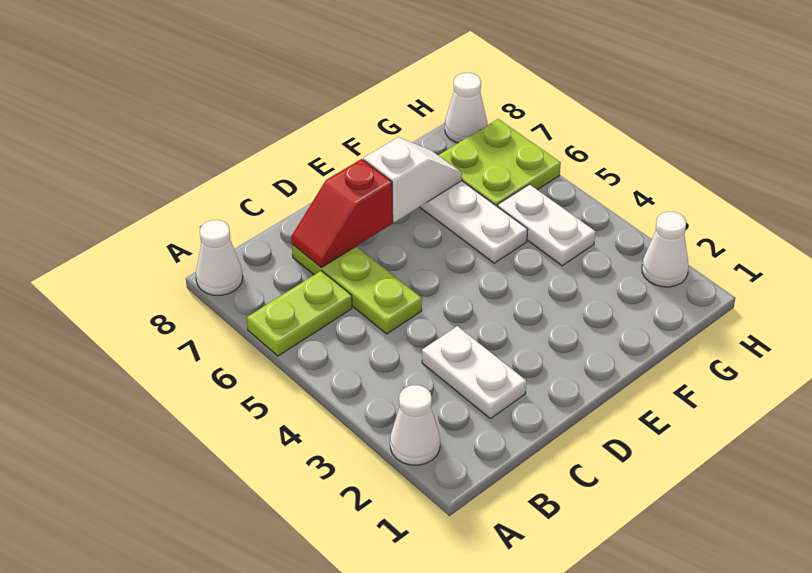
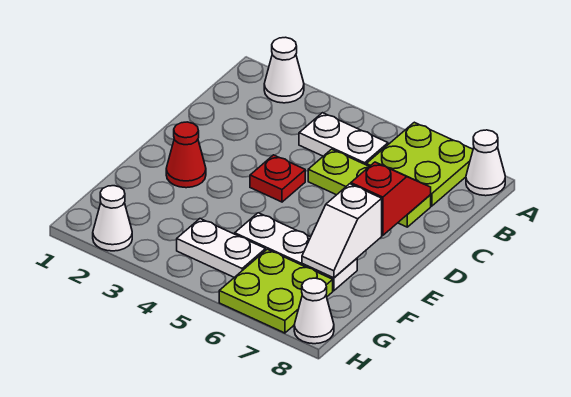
lime plate A6:B6 level 1 -> lime plate A6:B7 level 1
white plate C2:C3 level 1 -> white plate B4:B5 level 1
none -> red plate D4 level 1
none -> red cone E2 level 1

